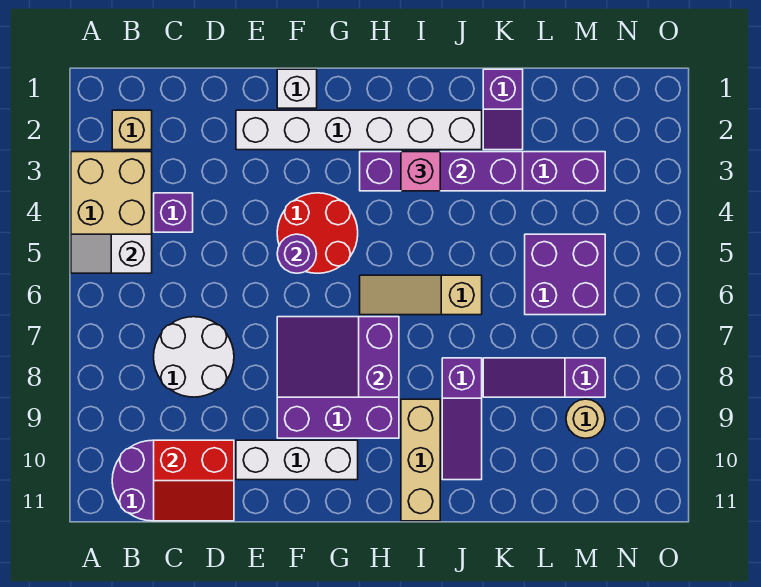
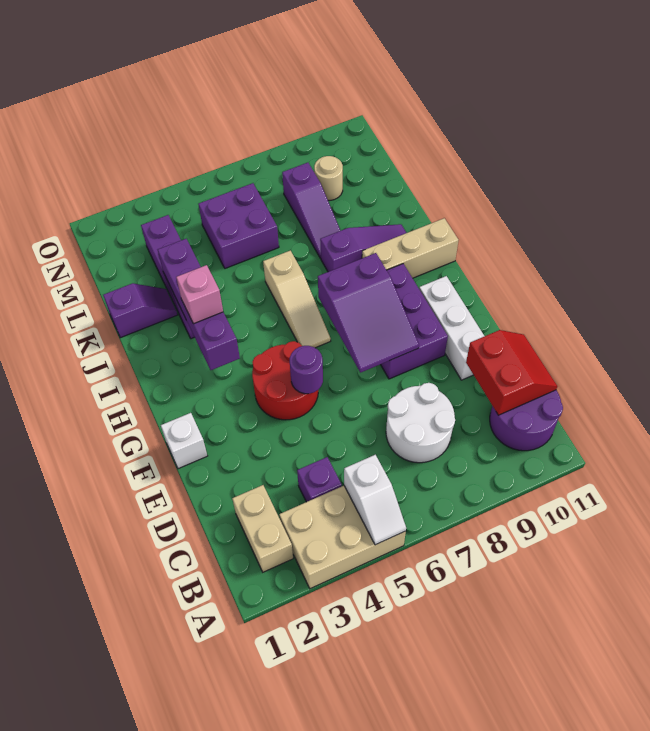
tan brick B2 level 1 -> tan brick B2:C2 level 1
white brick E2:J2 level 1 -> none

